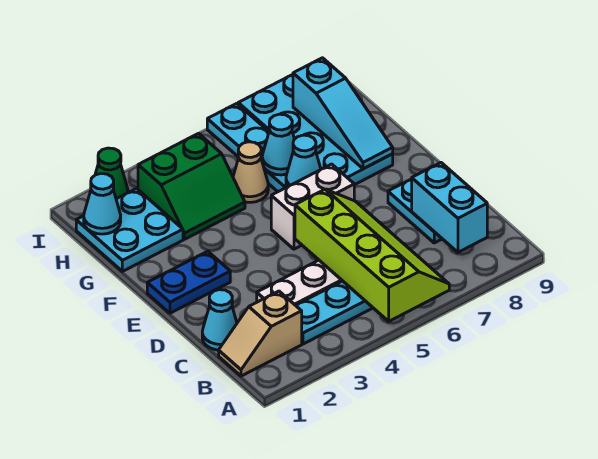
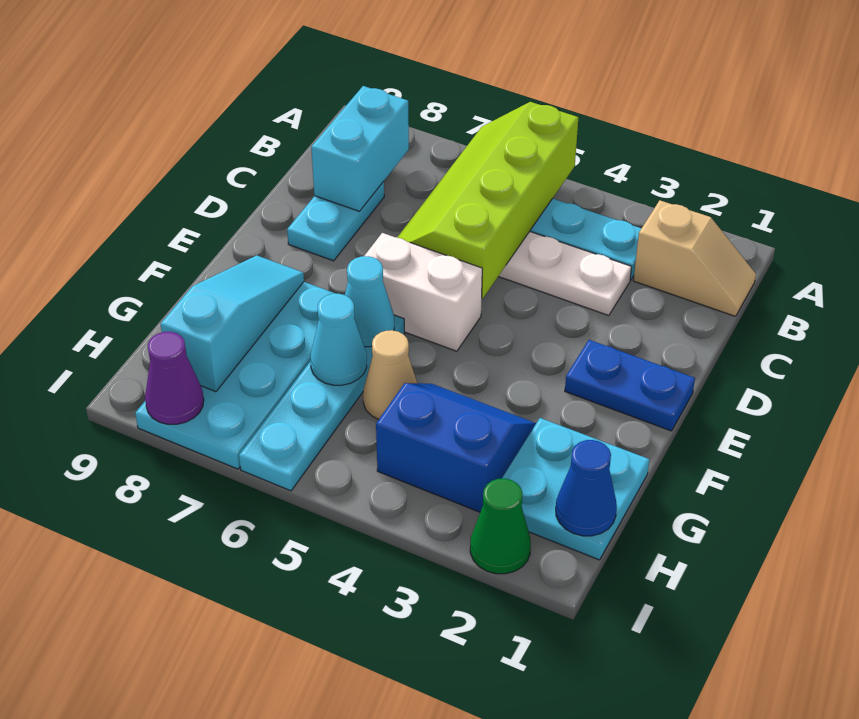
cyan cone C1 level 1 -> none
green slope G3:H4 level 1 top H -> blue slope G3:H4 level 1 top H
cyan cone H1 level 2 -> blue cone H1 level 2
none -> purple cone I8 level 2

